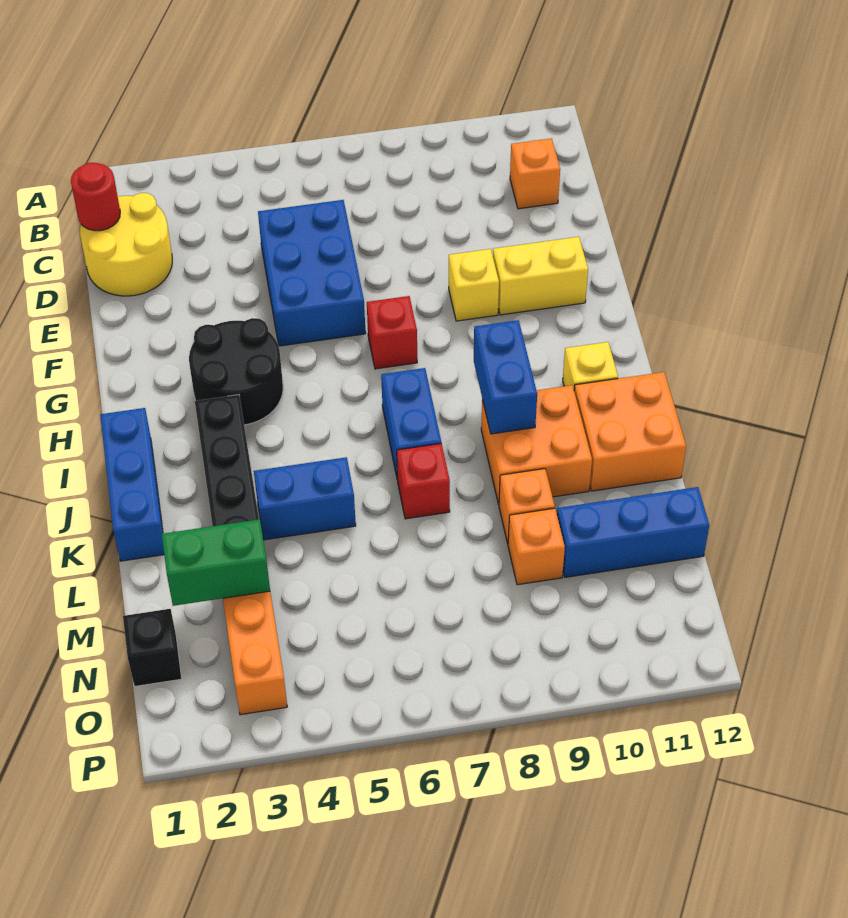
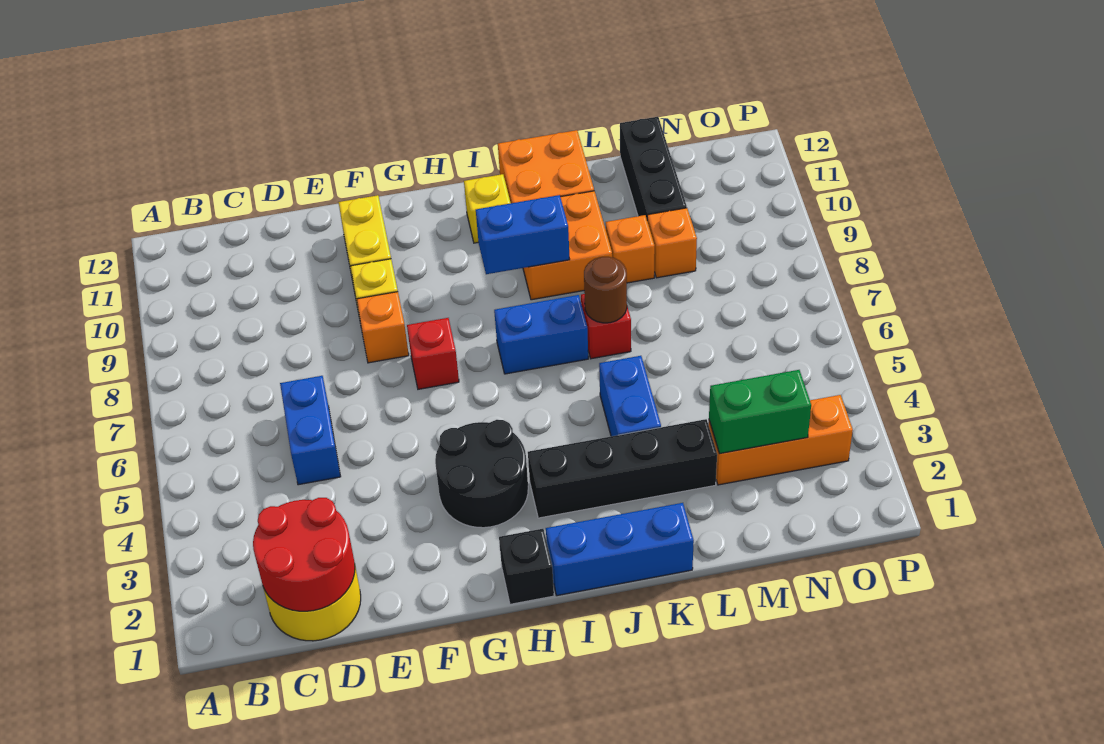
red round brick C1 level 2 -> red round brick C1:D2 level 2
orange brick C11 level 1 -> orange brick F8 level 1
blue brick D5:F6 level 1 -> blue brick D5:D6 level 1
none -> brown round brick K7 level 2
green brick M2:M3 level 2 -> green brick M3:N3 level 2
blue brick M10:M12 level 1 -> black brick M10:M12 level 1
black brick N1 level 1 -> black brick H1 level 1

